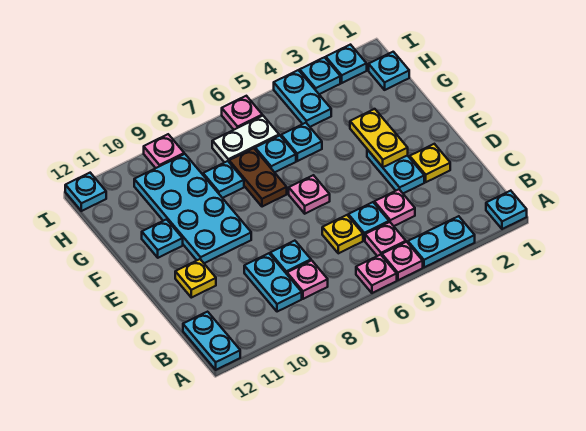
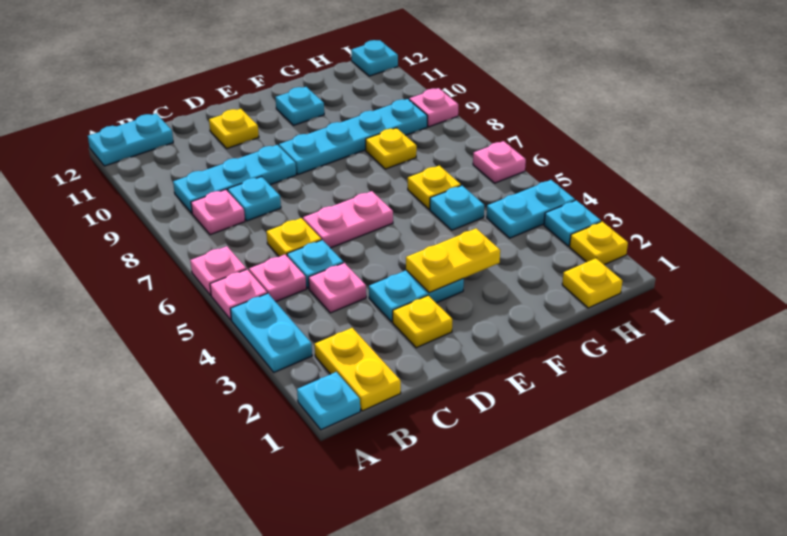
none -> yellow plate B1:B2 level 1
cyan plate B9:C9 level 1 -> cyan plate B9:D9 level 1
pink plate E6 level 1 -> pink plate D6:E6 level 1
cyan plate E9:H10 level 1 -> cyan plate E9:H9 level 1
brown plate F7:G7 level 1 -> none
cyan plate G6 level 1 -> yellow plate G6 level 1
cyan plate G8 level 1 -> yellow plate G8 level 1
cyan plate H1 level 1 -> yellow plate H1 level 1
white plate H6:H7 level 1 -> none
cyan plate I2 level 1 -> yellow plate I2 level 1

